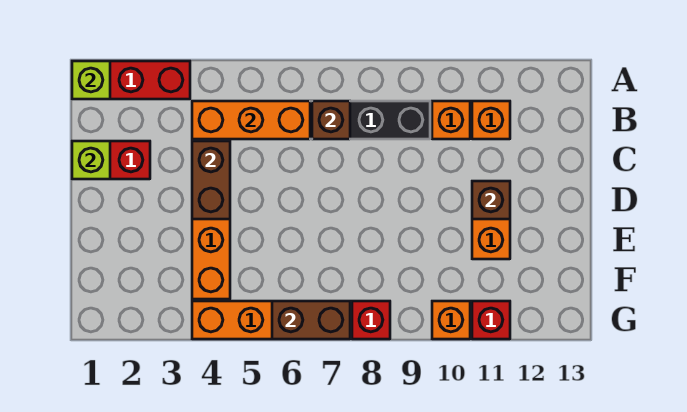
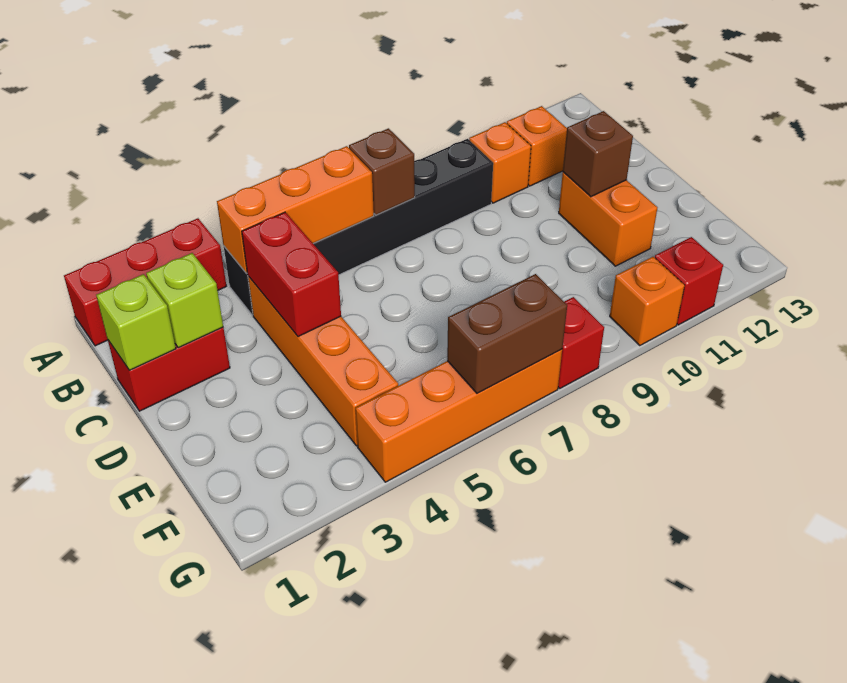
lime brick A1 level 2 -> lime brick C2 level 2
brown brick C4:D4 level 2 -> red brick C4:D4 level 2

